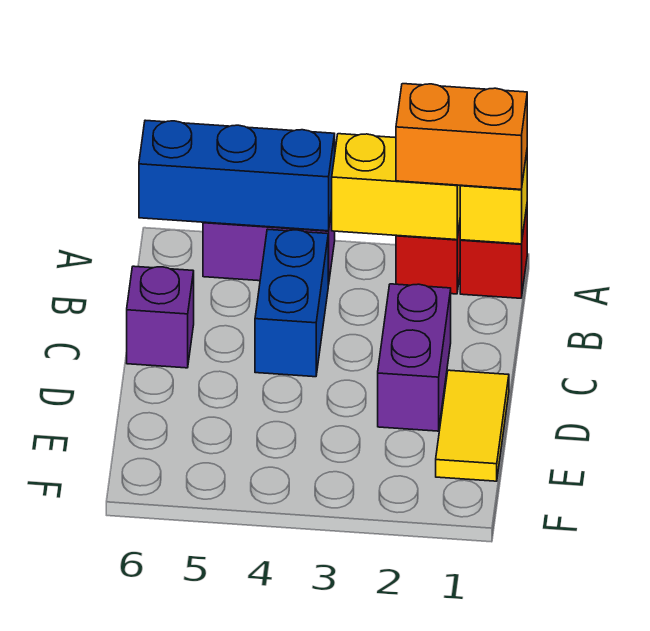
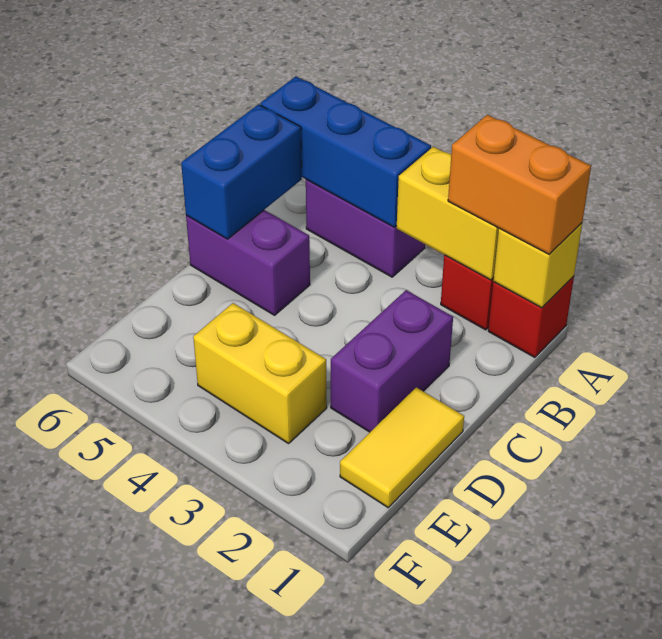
blue brick B4:C4 level 1 -> blue brick B6:C6 level 2
purple brick C6 level 1 -> purple brick C5:C6 level 1
none -> yellow brick E3:E4 level 1

